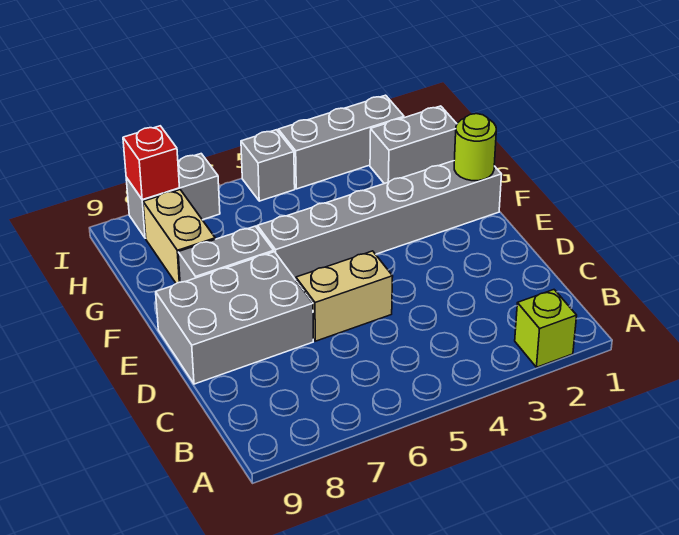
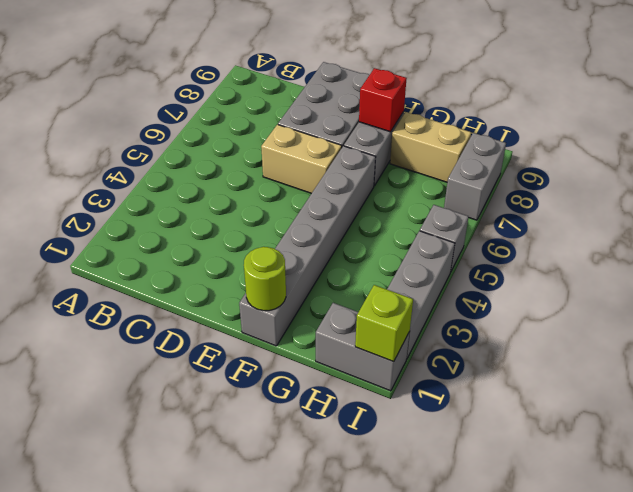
lime brick A2 level 1 -> lime brick I1 level 2
tan brick D5:D6 level 1 -> tan brick D6:E6 level 1
grey brick H1:H2 level 1 -> grey brick H1:I1 level 1
red brick I8 level 2 -> red brick F8 level 2

